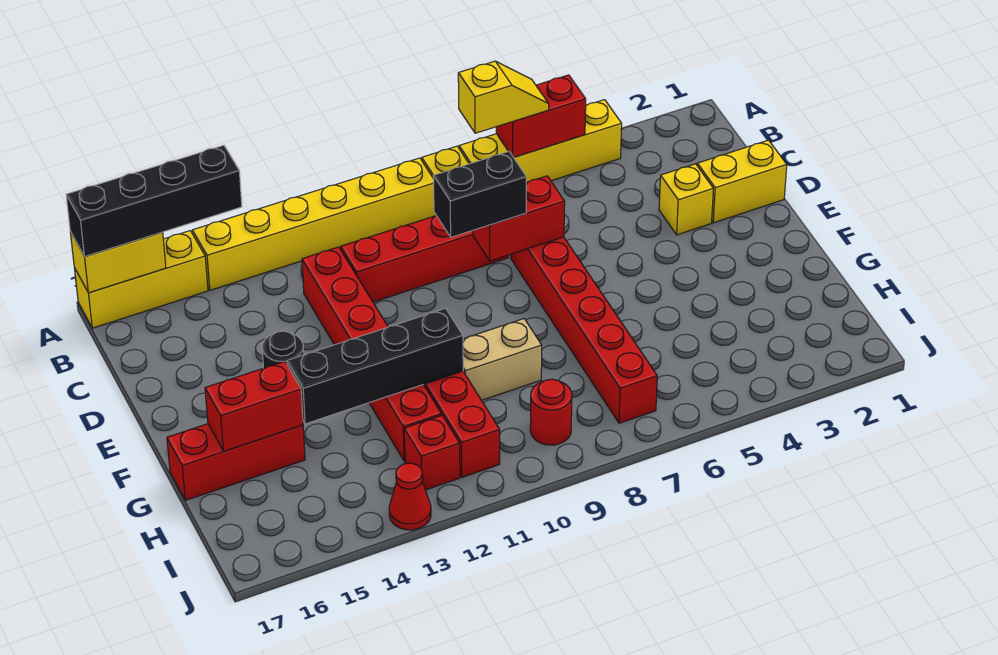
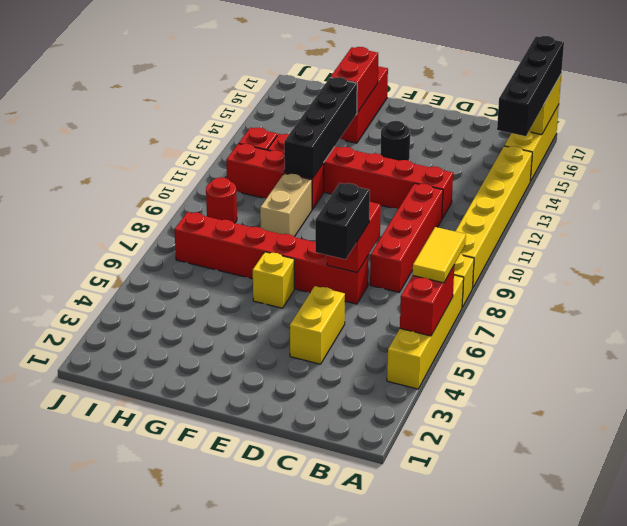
yellow slope A6:A7 level 3 top 7 -> yellow tile A6:A7 level 3
yellow brick D1:D2 level 1 -> yellow brick D4:D5 level 1
yellow brick D3 level 1 -> yellow brick F6 level 1
black brick D8:D9 level 3 -> black brick D6:D7 level 3
red cone J13 level 1 -> none

